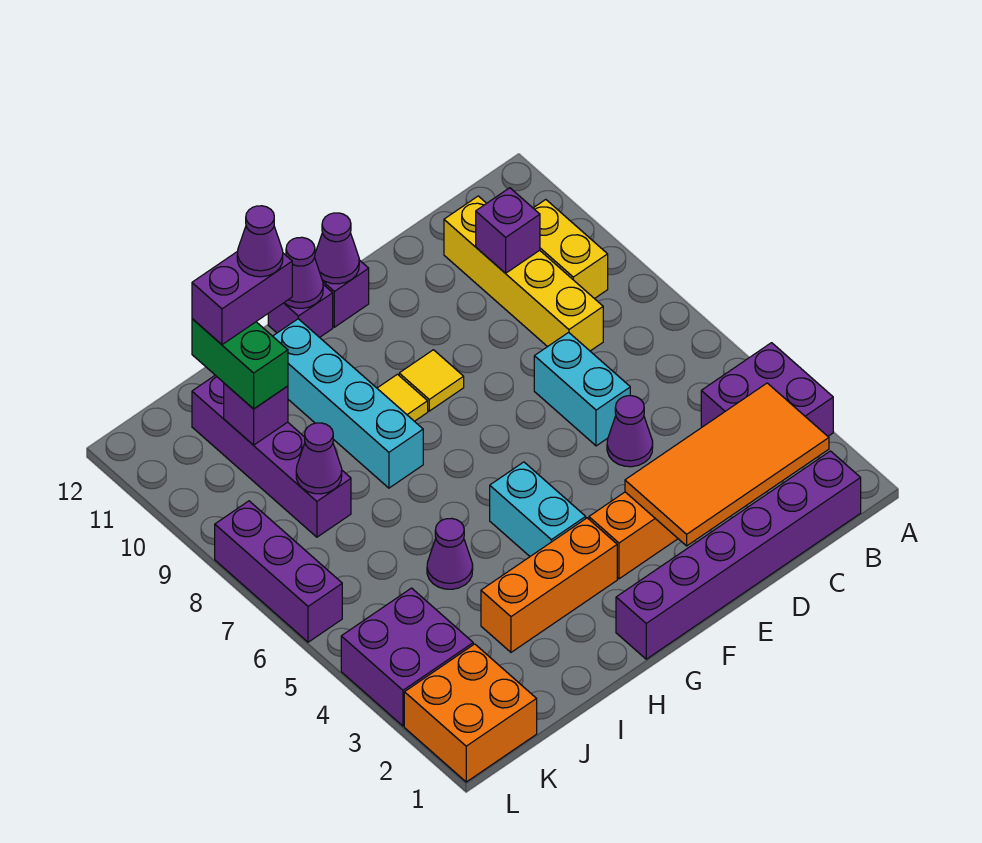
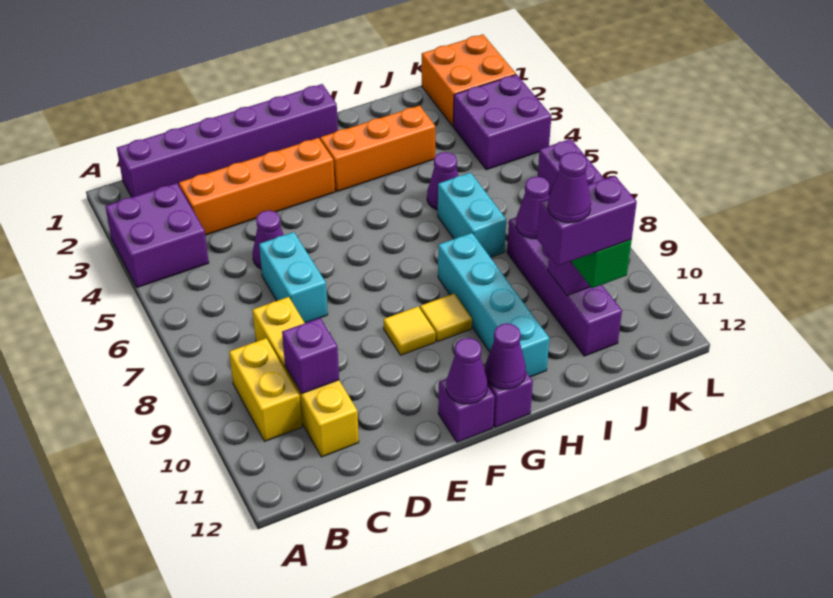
orange tile B2:E3 level 2 -> none
cyan brick G4:G5 level 1 -> cyan brick I6:I7 level 1

